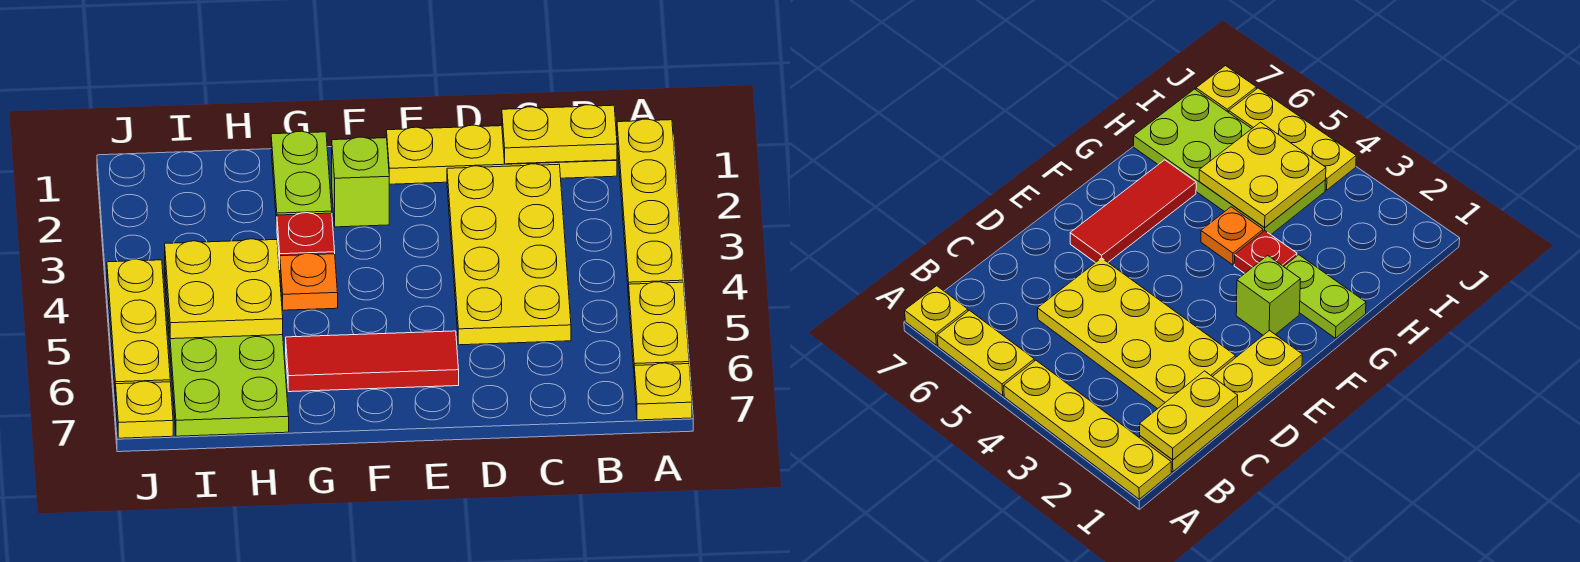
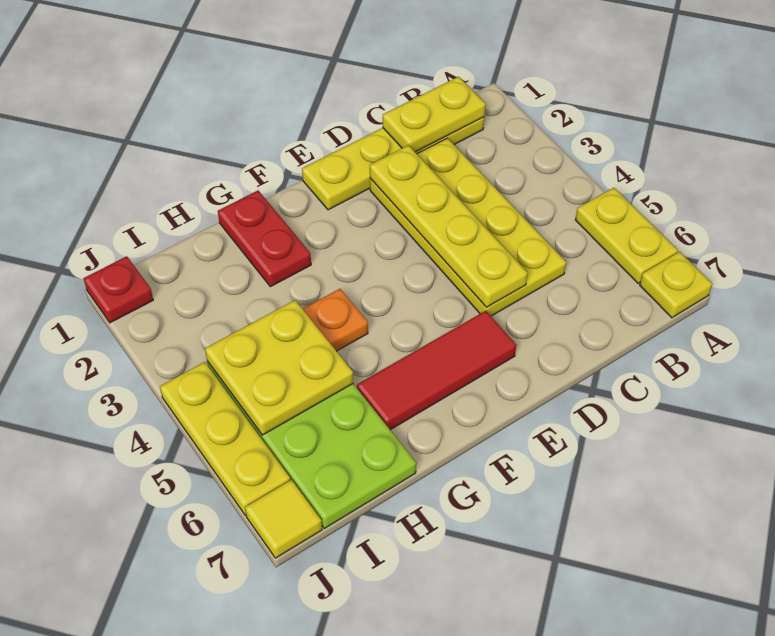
yellow plate A1:A4 level 1 -> yellow plate D2:D5 level 2
lime brick F2 level 1 -> none
lime plate G1:G2 level 1 -> red plate G1:G2 level 1
red plate G3 level 1 -> red plate J1 level 1
yellow plate J7 level 1 -> yellow tile J7 level 1

